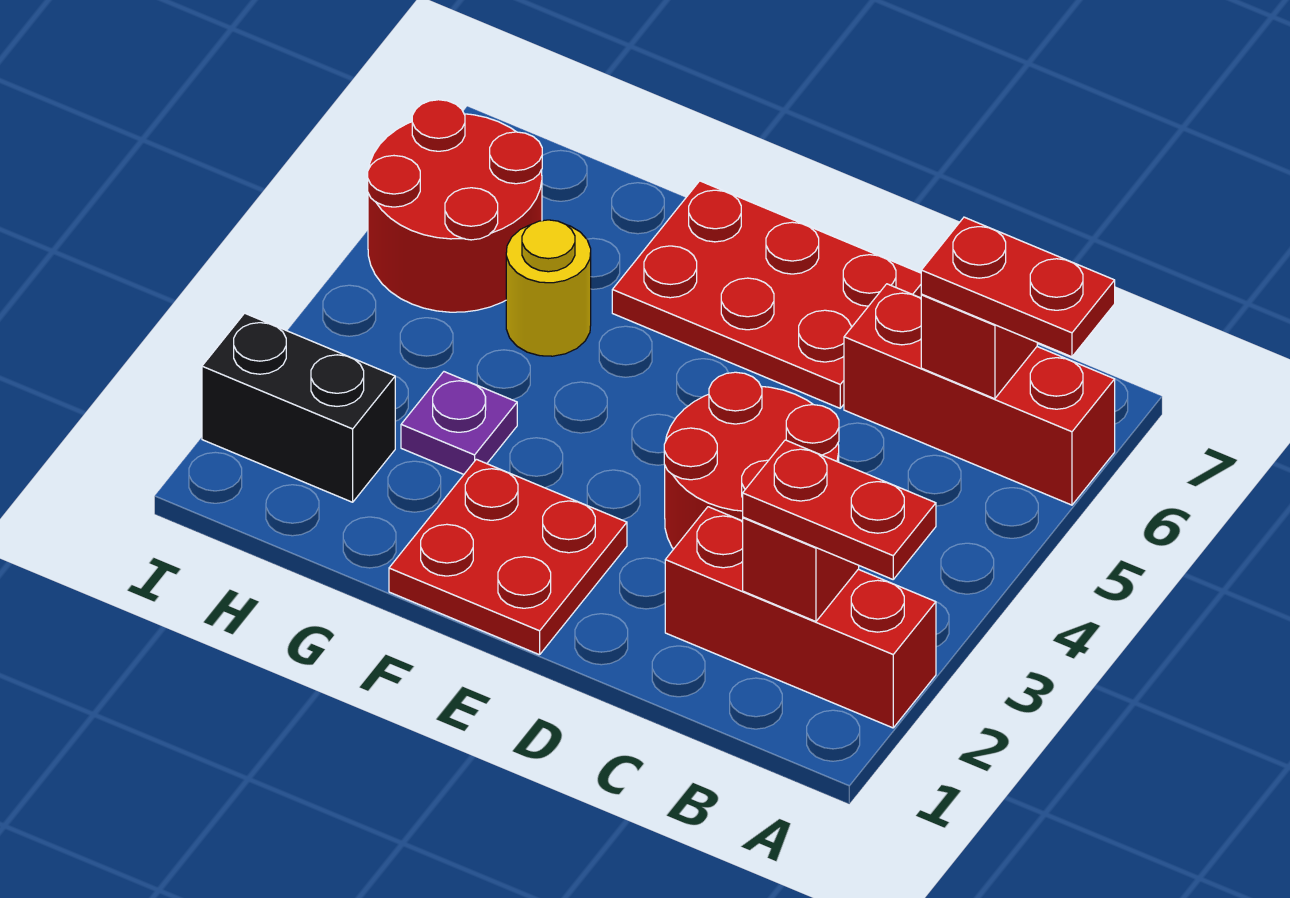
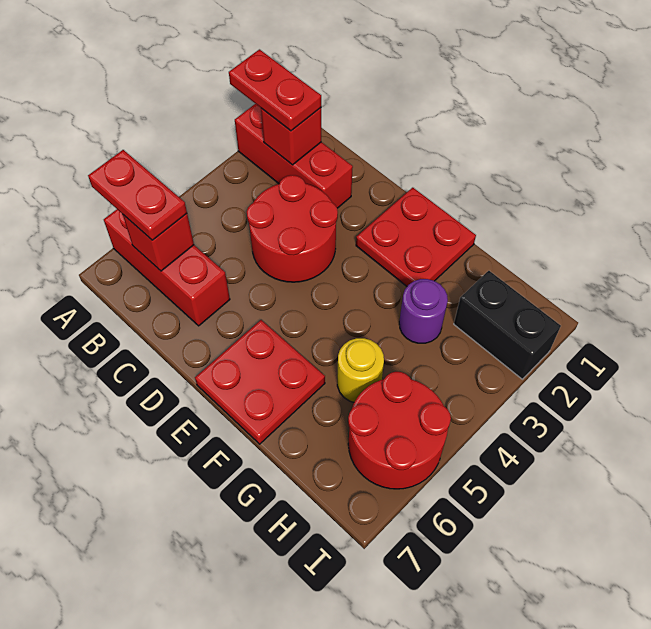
red plate D6:F7 level 1 -> red plate E6:F7 level 1
purple plate G3 level 1 -> purple round brick G3 level 1

